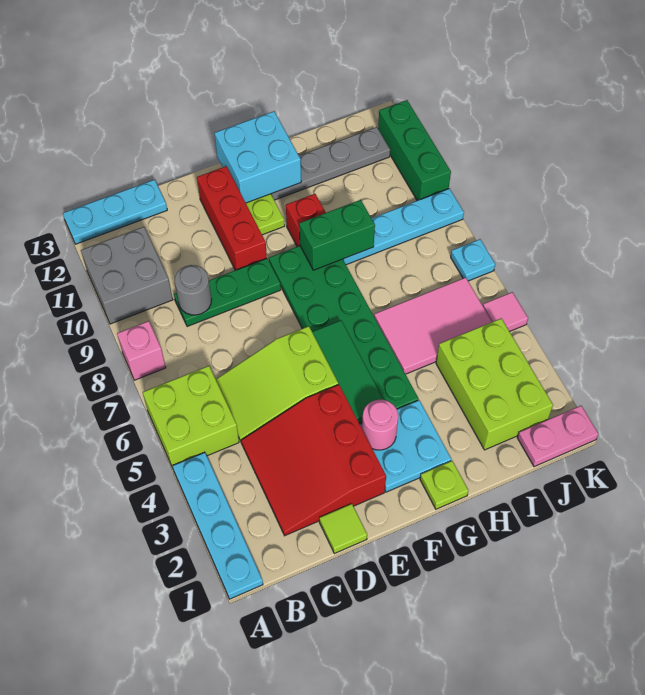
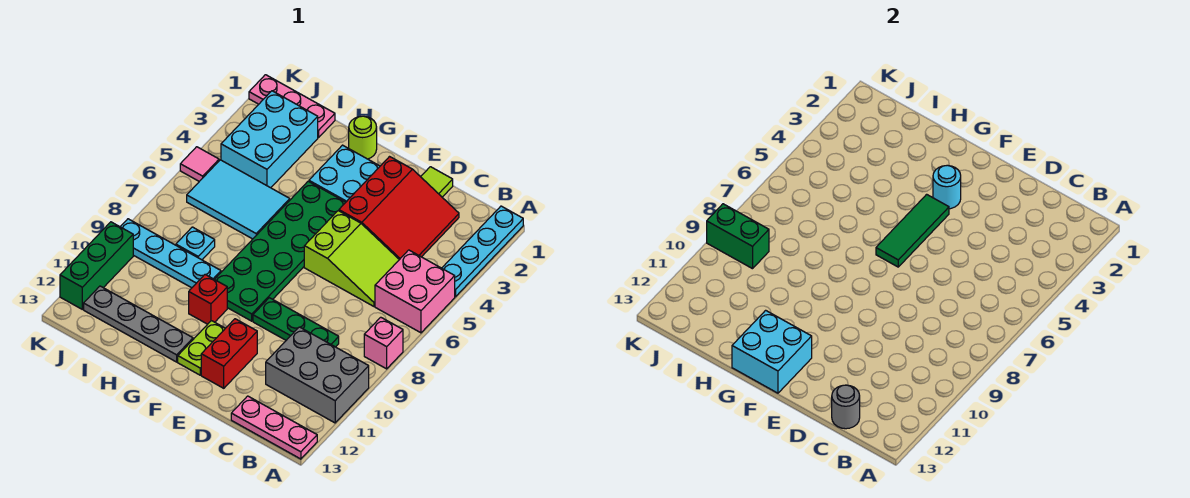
lime brick A5:B6 level 1 -> pink brick A5:B6 level 1
grey brick A10:B11 level 1 -> grey brick A10:C11 level 1
cyan plate A13:C13 level 1 -> pink plate A13:C13 level 1
grey round brick C9 level 2 -> grey round brick C13 level 2
red brick E10:E12 level 1 -> red brick E11:E12 level 1
pink round brick F3 level 2 -> cyan round brick F3 level 2
lime plate G1 level 1 -> lime round brick G1 level 1
green brick G9:H9 level 2 -> green brick J9:K9 level 2
pink tile H5:J6 level 1 -> cyan tile H5:J6 level 1
lime brick I2:J4 level 1 -> cyan brick I2:J4 level 1
pink plate J1:K1 level 1 -> pink plate I1:K1 level 1
cyan plate K7 level 1 -> cyan plate I8 level 1

